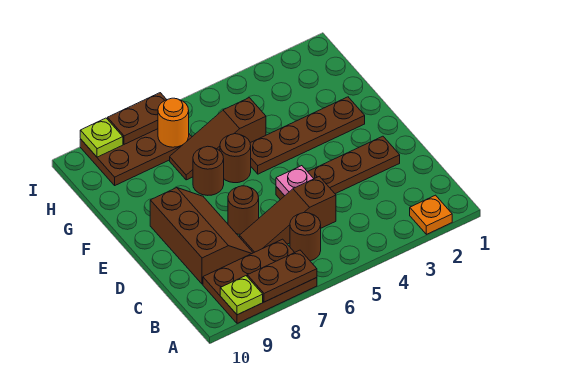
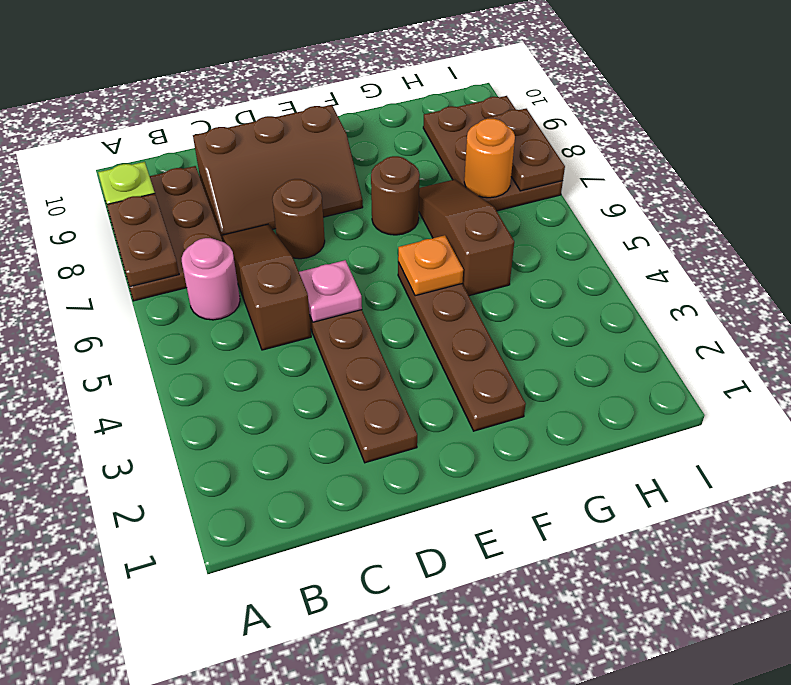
orange plate A2 level 1 -> orange plate F5 level 2
brown round brick B6 level 1 -> pink round brick B6 level 1
brown round brick F6 level 1 -> none
lime plate I9 level 2 -> none

